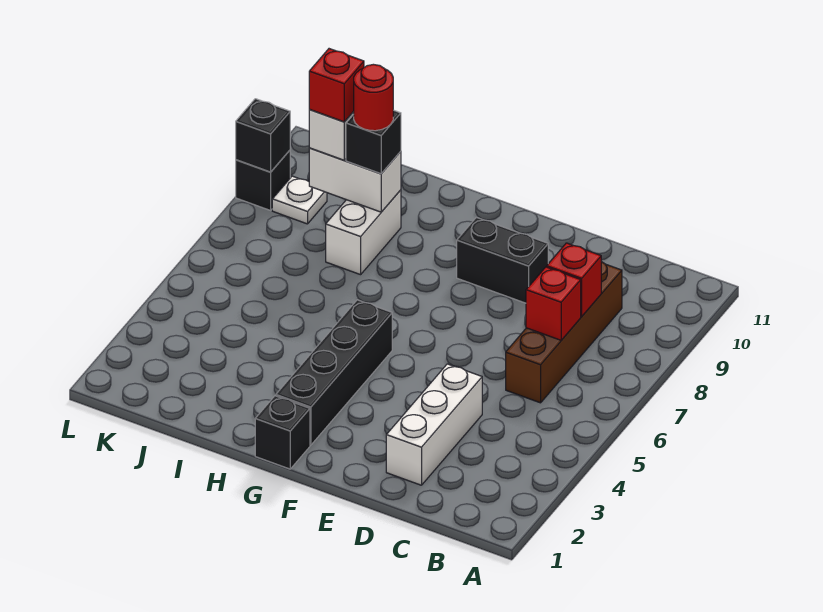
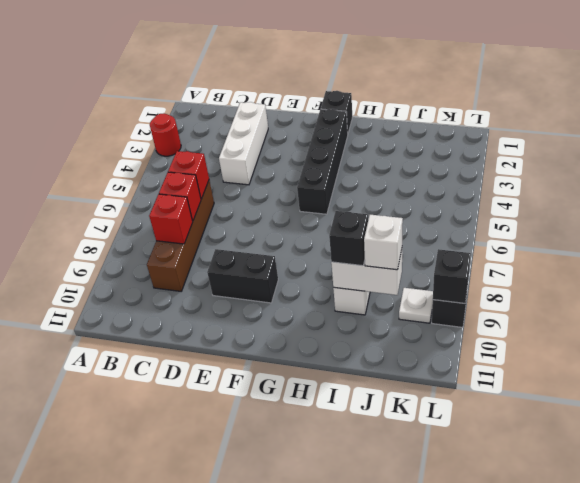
red round brick I9 level 4 -> red round brick A3 level 1
red brick J9 level 4 -> red brick C6 level 2

